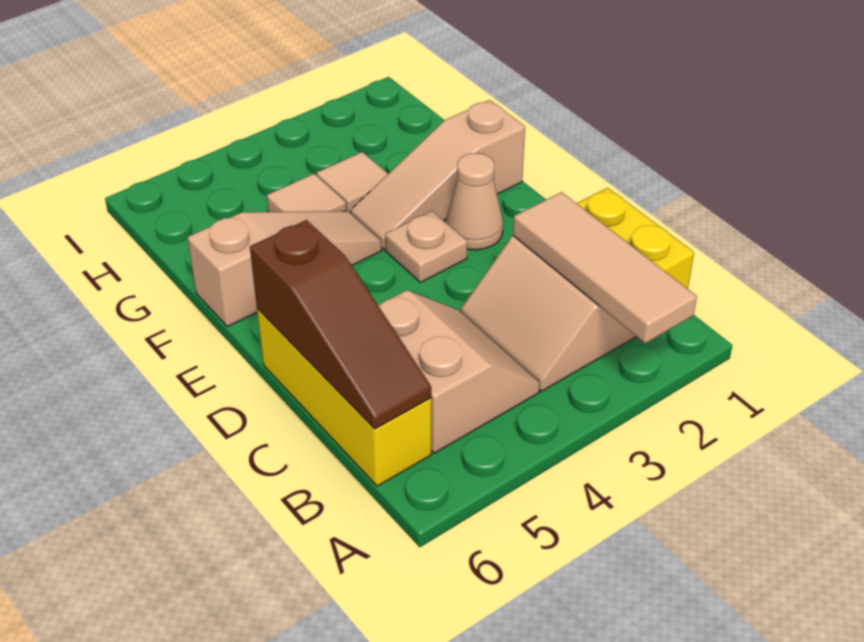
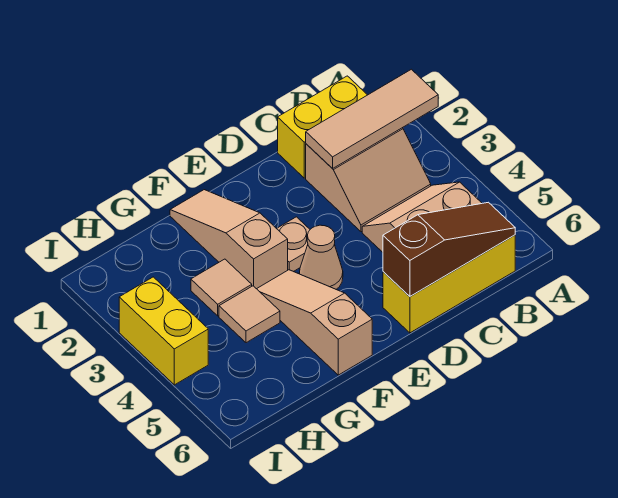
tan cone E2 level 1 -> tan cone E4 level 1
tan slope F1:F3 level 1 top 1 -> tan slope F1:F3 level 1 top 3
none -> yellow brick I3:I4 level 1

